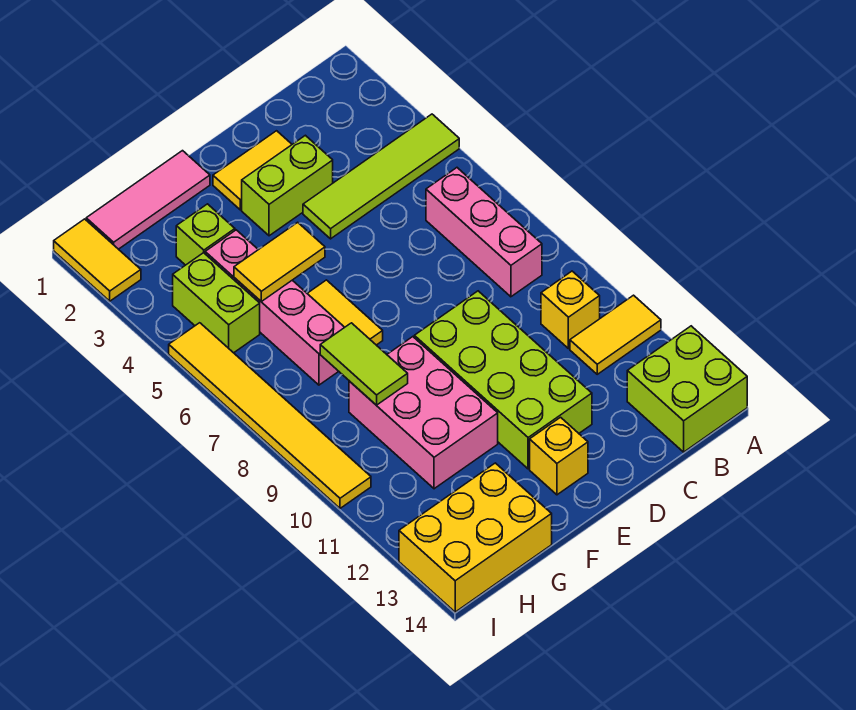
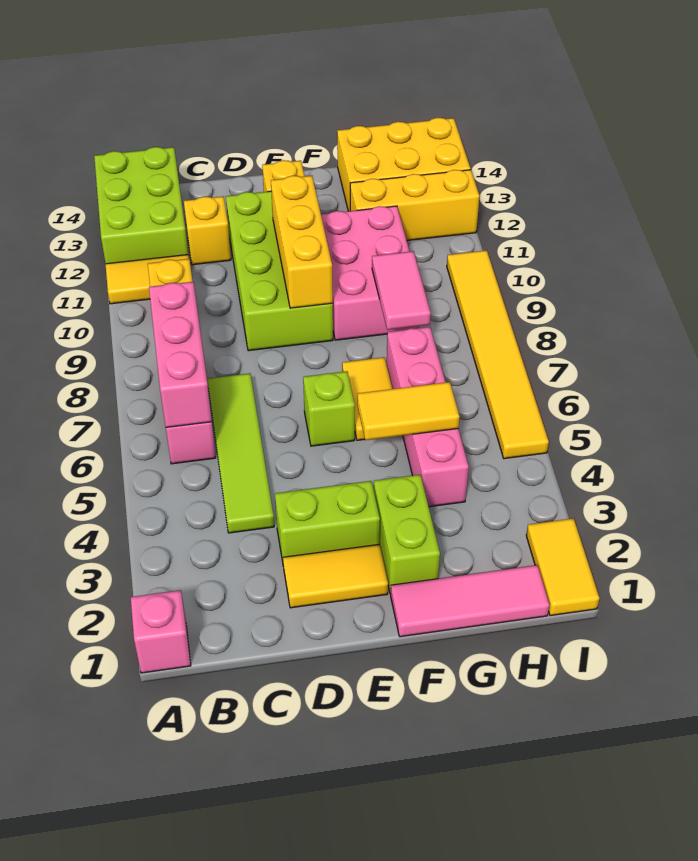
none -> pink brick A1 level 1
lime tile A4:D4 level 1 -> lime tile C4:C7 level 1
lime brick A13:B14 level 1 -> lime brick A12:B14 level 1
none -> pink brick B6:B8 level 2
none -> yellow brick C12 level 1
none -> yellow brick E9:E11 level 2
lime brick G3 level 1 -> lime brick E6 level 1
lime tile G8:G9 level 2 -> pink tile G8:G9 level 2
none -> yellow brick G12:I12 level 1
lime brick H4:H5 level 1 -> lime brick F2:F3 level 1

